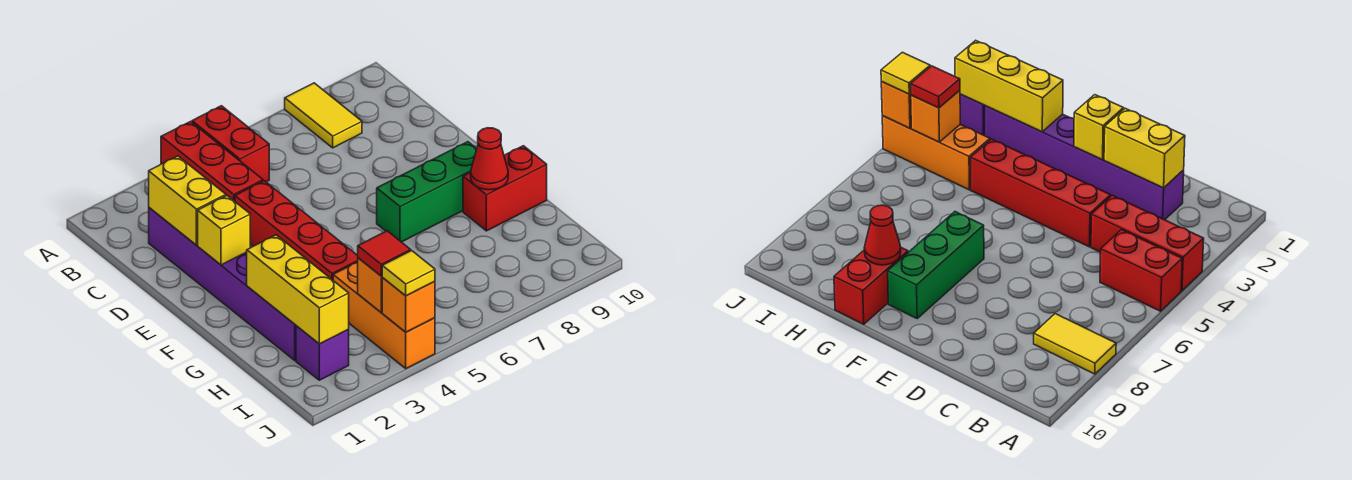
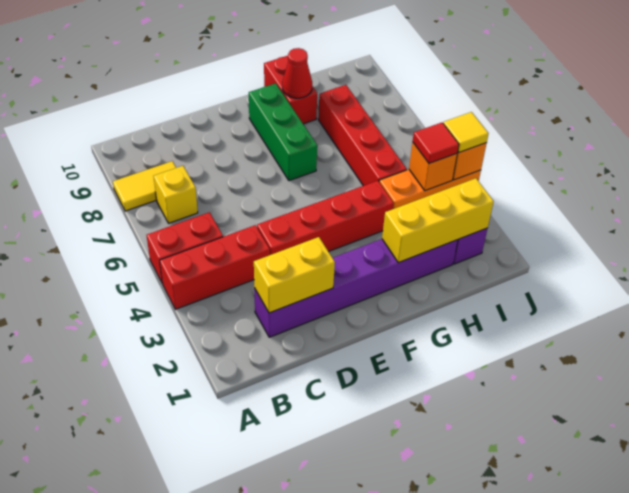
yellow brick E2 level 2 -> yellow brick B7 level 1
none -> red brick H5:H8 level 1

